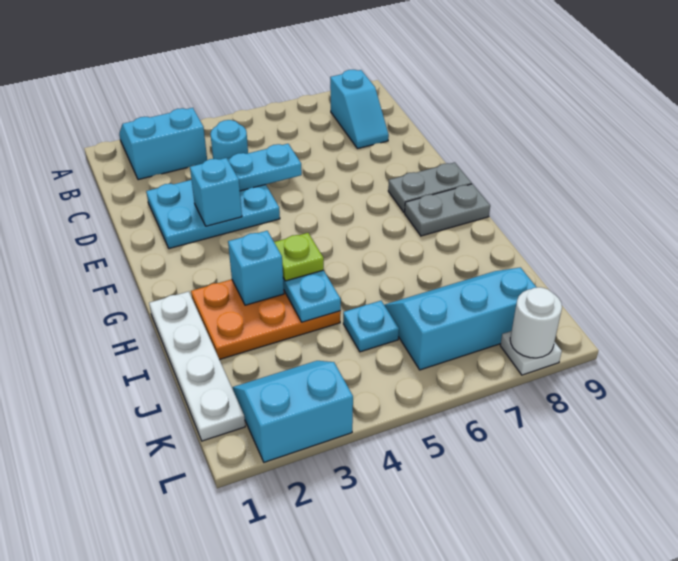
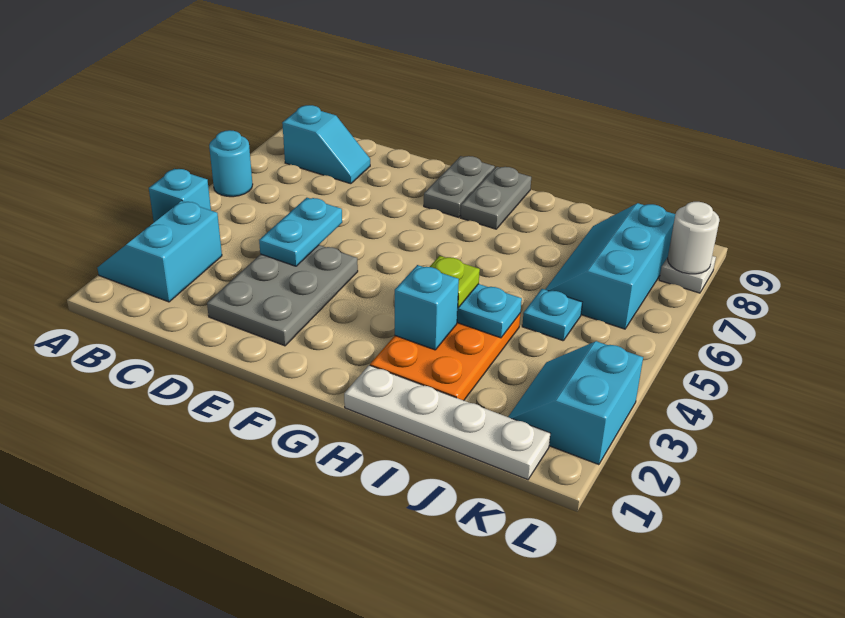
cyan round brick C4 level 1 -> cyan round brick A6 level 1
cyan plate D2:E4 level 1 -> grey plate D2:E4 level 1
cyan brick E3 level 2 -> cyan brick A4 level 1

